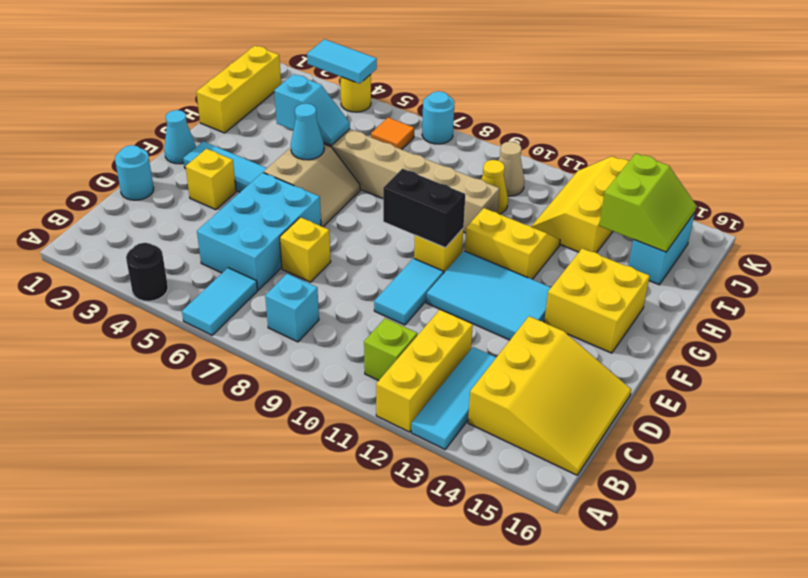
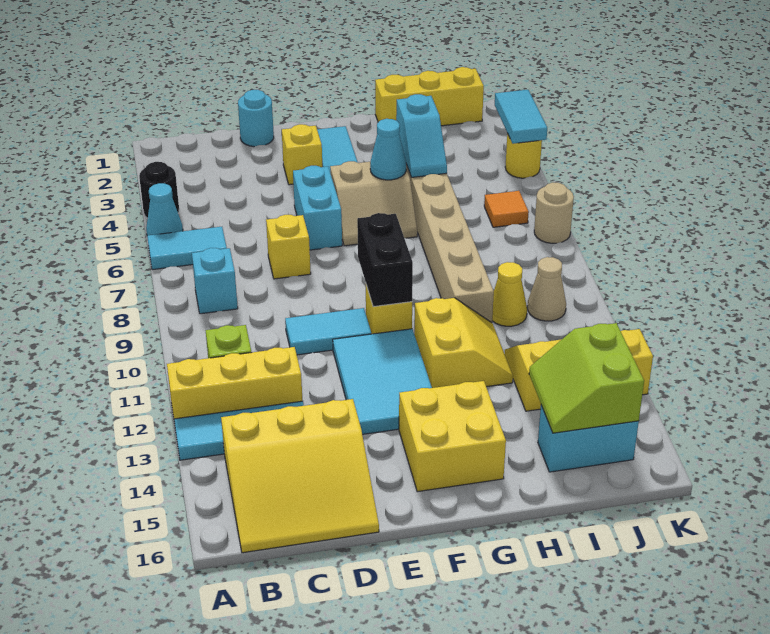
cyan brick C5:E6 level 1 -> cyan brick E5:E6 level 1
cyan cone F1 level 1 -> cyan cone A5 level 1
lime slope I14:J15 level 2 top 14 -> lime slope I14:J15 level 2 top J
cyan round brick K7 level 1 -> tan round brick K7 level 1

